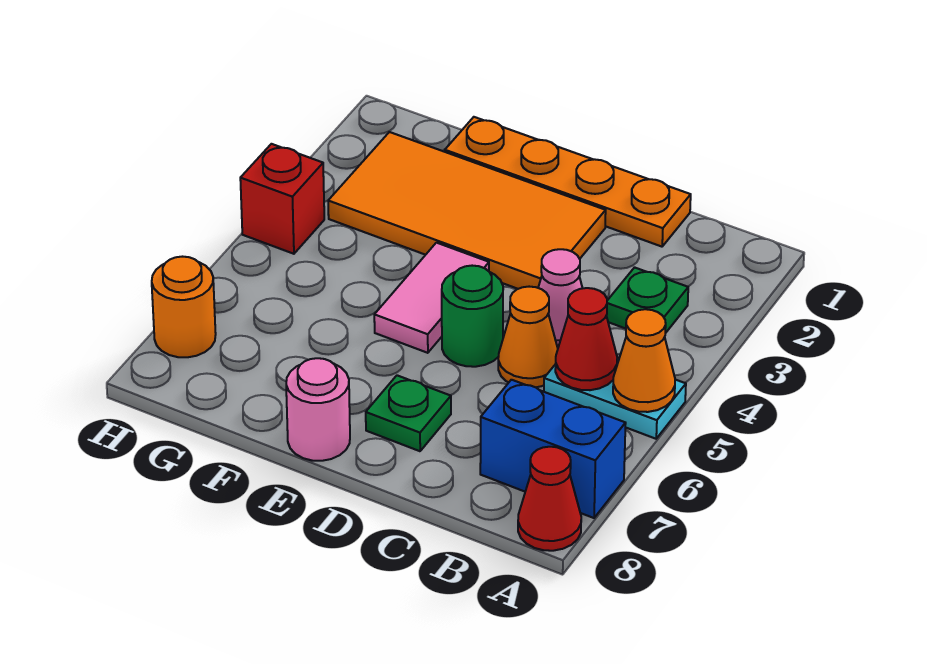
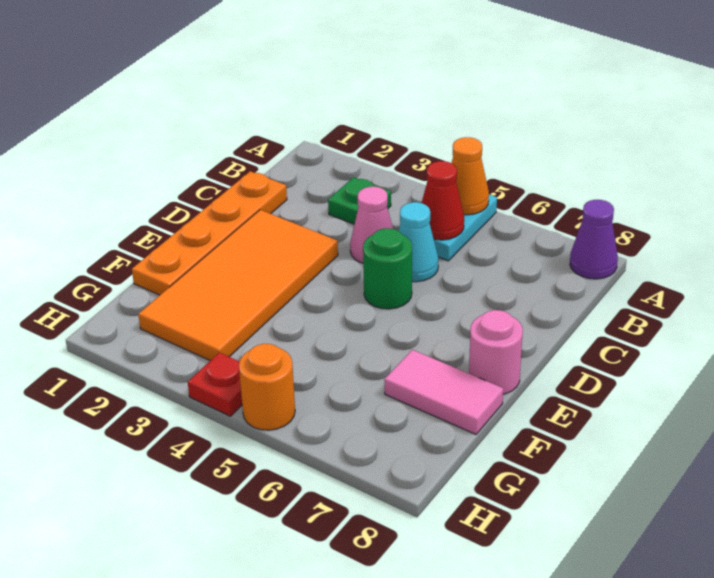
blue brick A7:B7 level 1 -> none
red cone A8 level 1 -> purple cone A8 level 1
orange cone C5 level 1 -> cyan cone C5 level 1
green plate D7 level 1 -> none
pink tile E4:E5 level 1 -> pink tile F7:F8 level 1
red brick H4 level 1 -> red plate H4 level 1
orange round brick H7 level 1 -> orange round brick H5 level 1

